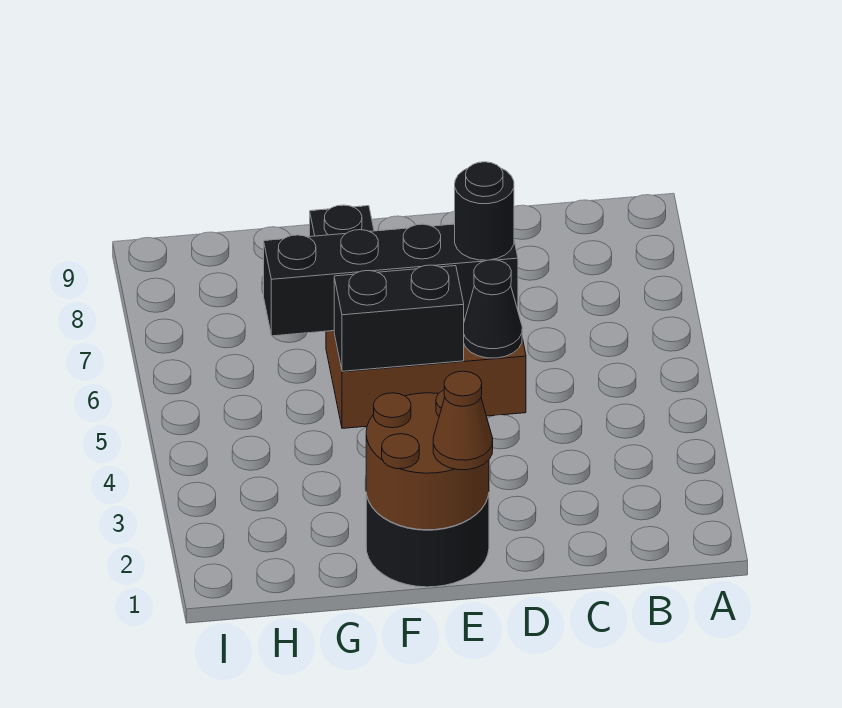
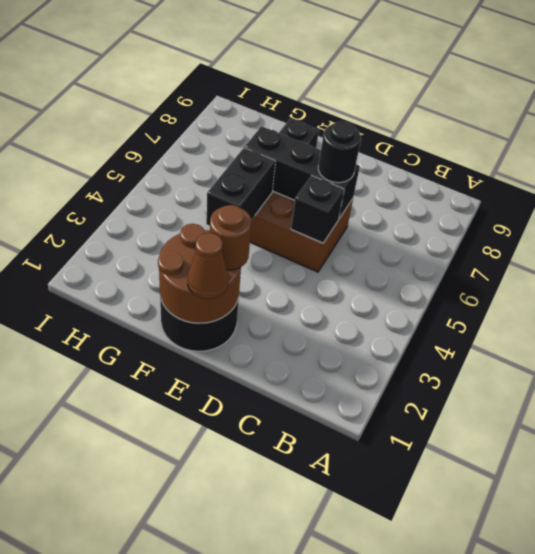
black cone D5 level 2 -> black brick D5 level 2
black brick D6:G6 level 2 -> black brick D6:F6 level 2
none -> brown round brick E2 level 3
black brick E5:F5 level 2 -> black brick F4:F5 level 2

